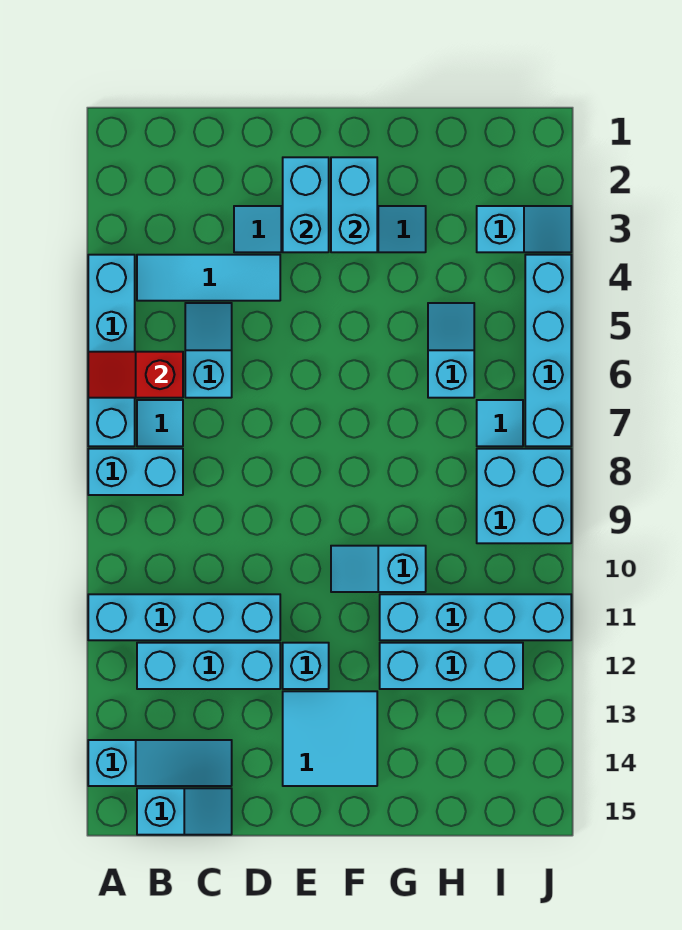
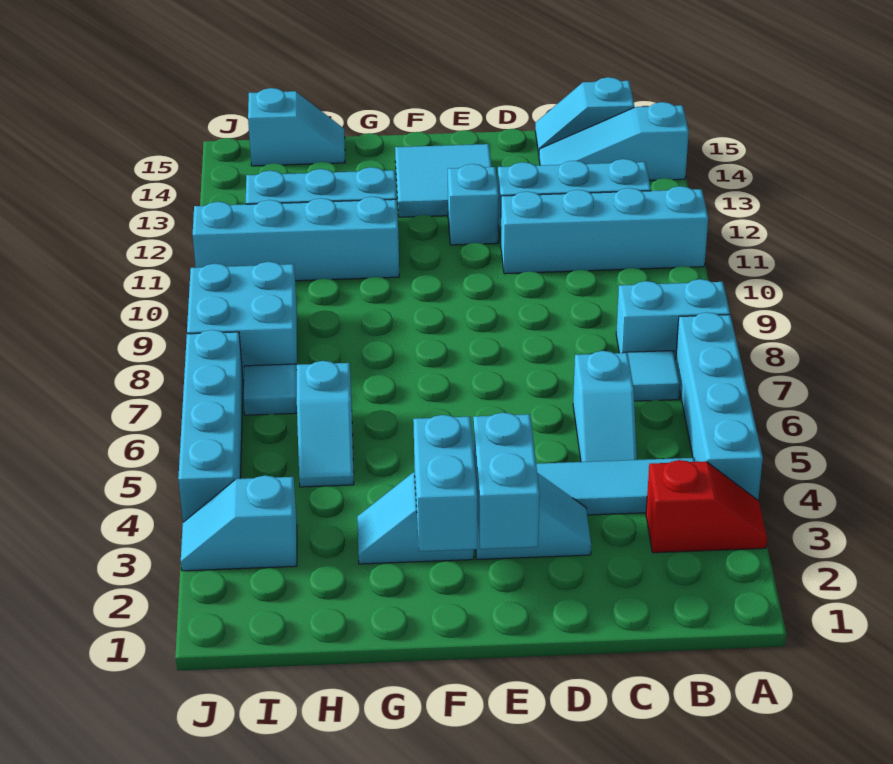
red slope A6:B6 level 2 top B -> red slope A3:B3 level 1 top B
cyan slope F10:G10 level 1 top G -> cyan slope H15:I15 level 1 top I

